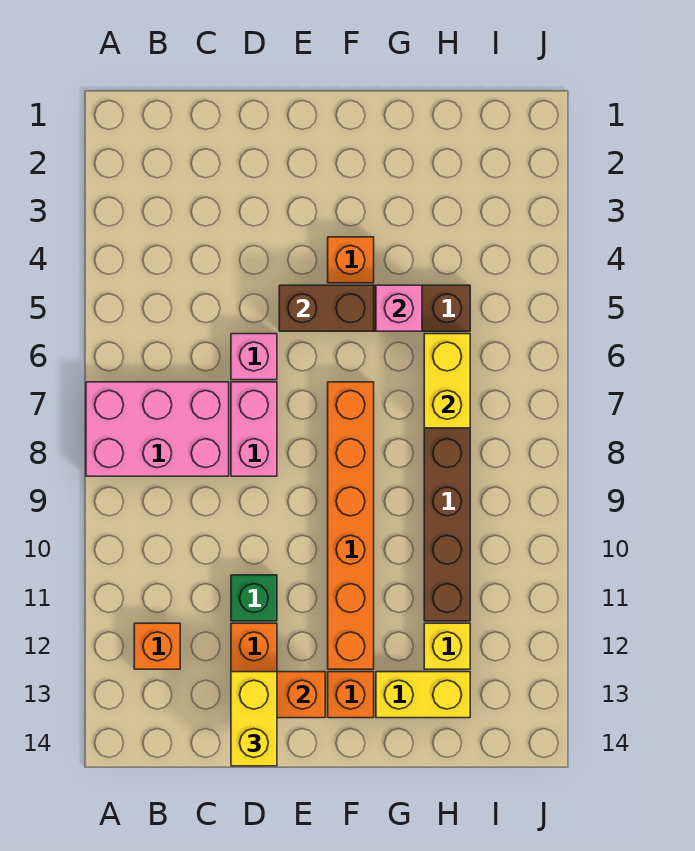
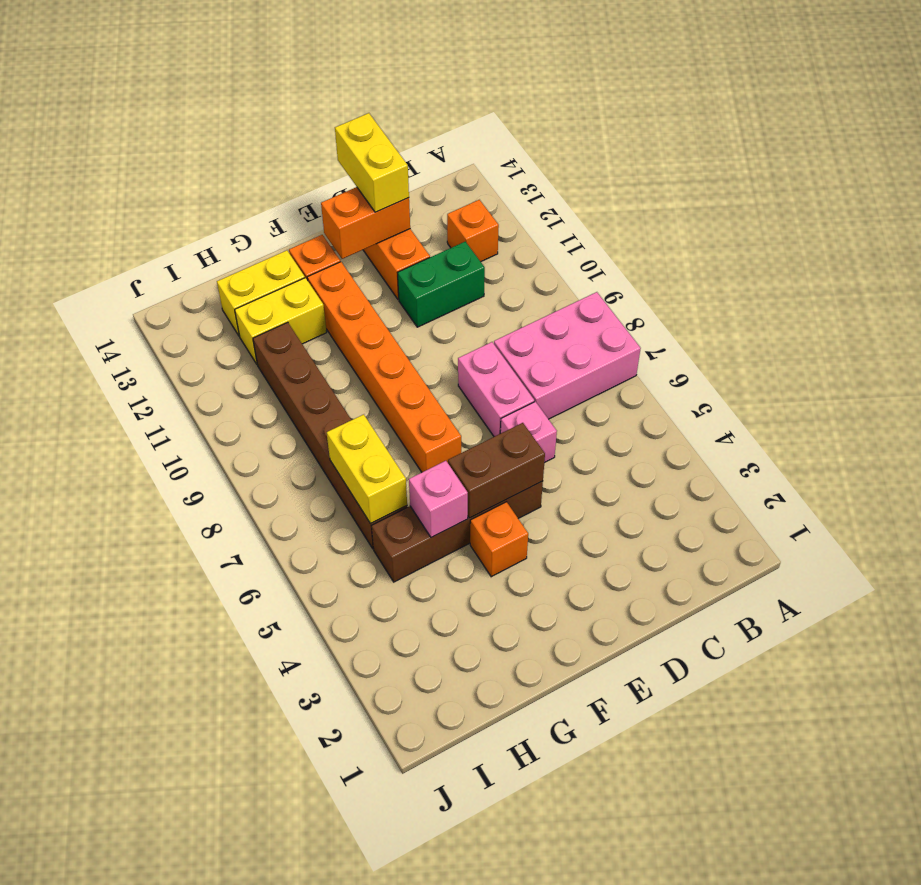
green brick D11 level 1 -> green brick C11:D11 level 1
yellow brick H12 level 1 -> yellow brick G12:H12 level 1

